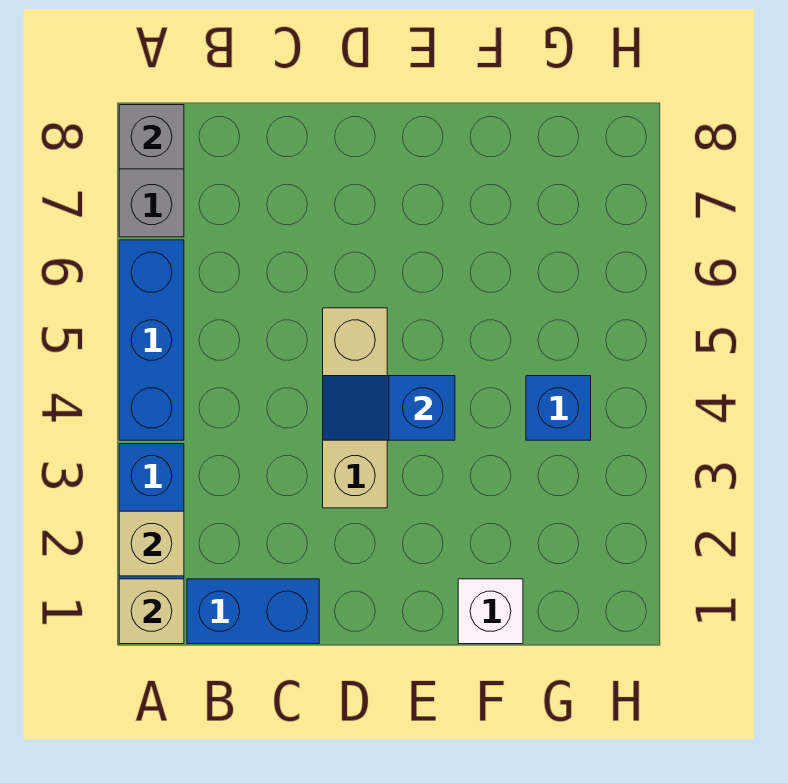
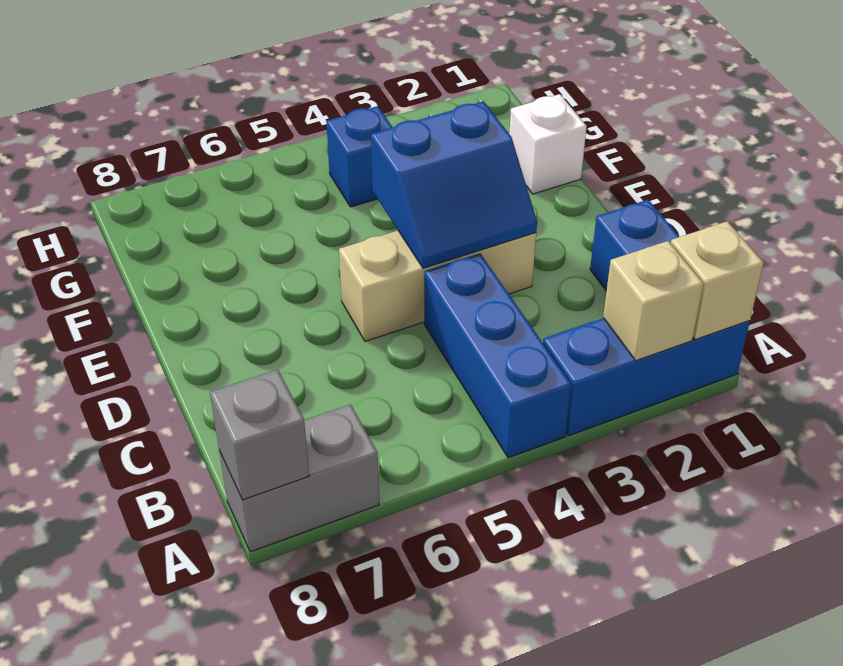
blue brick A4:A6 level 1 -> blue brick A4:C4 level 1
blue slope D4:E4 level 2 top E -> blue slope D3:E4 level 2 top E

